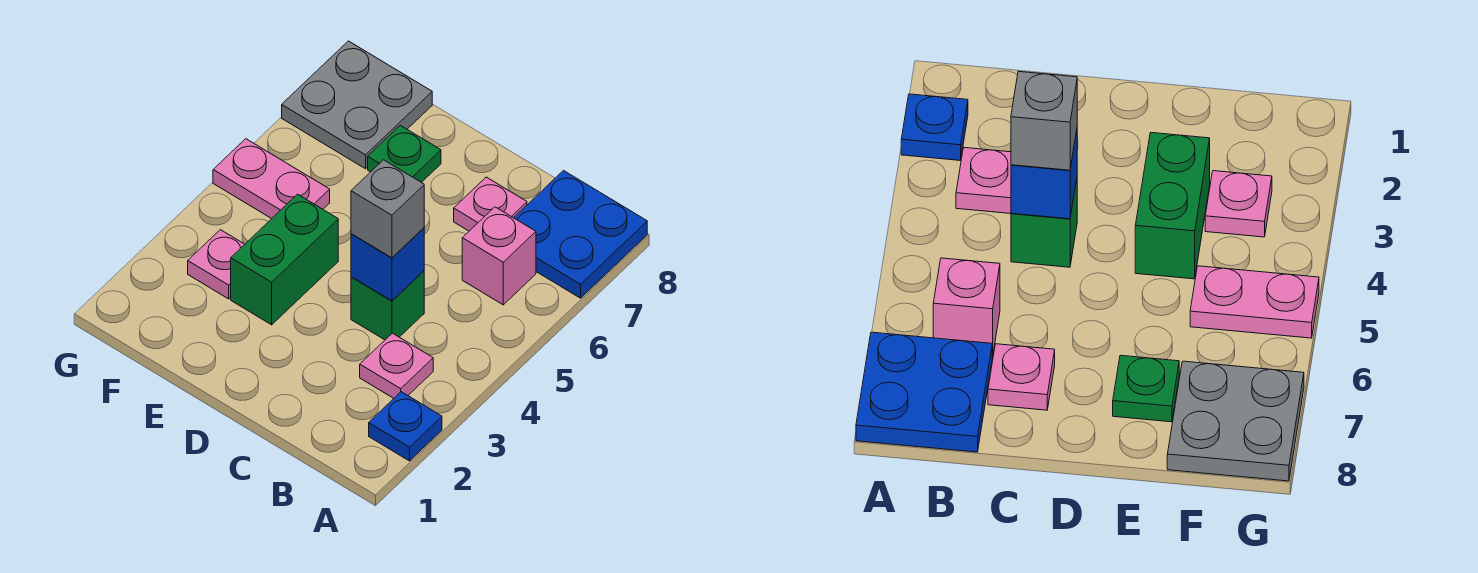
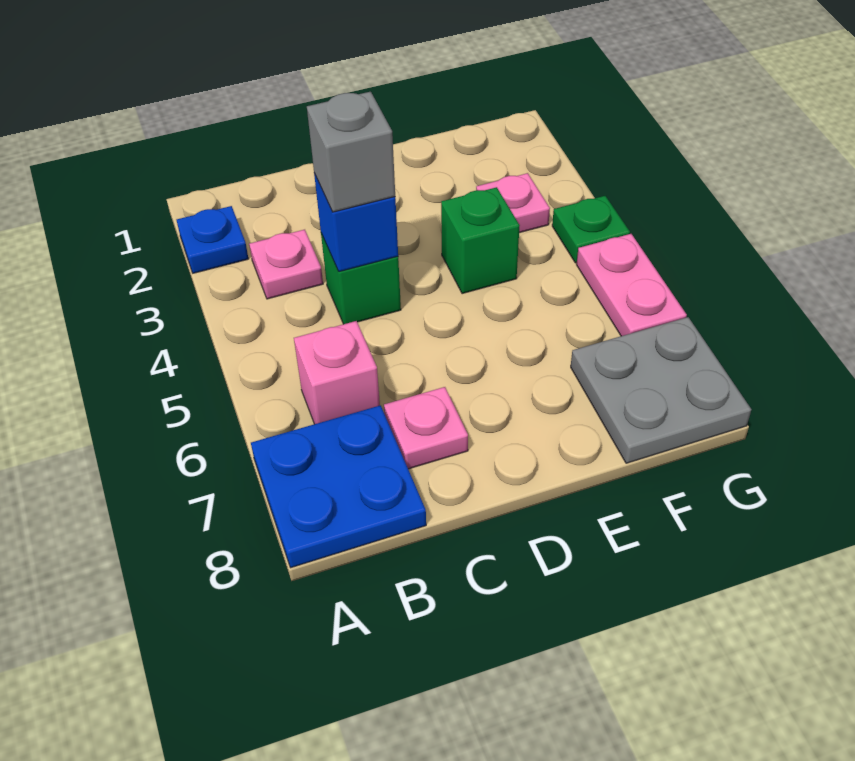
green brick E3:E4 level 1 -> green brick E4 level 1
green plate E7 level 1 -> green plate G4 level 1
pink plate F5:G5 level 1 -> pink plate G5:G6 level 1

